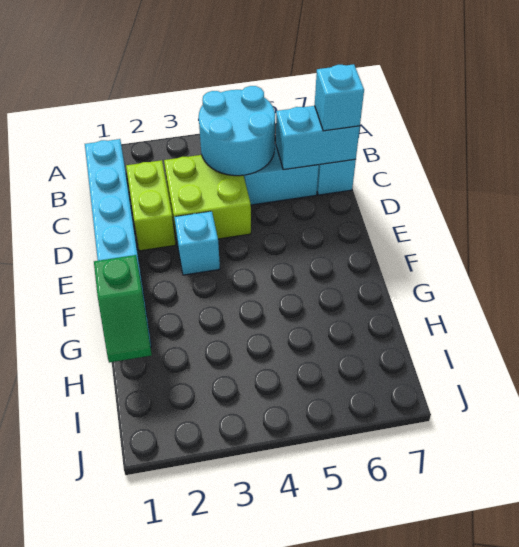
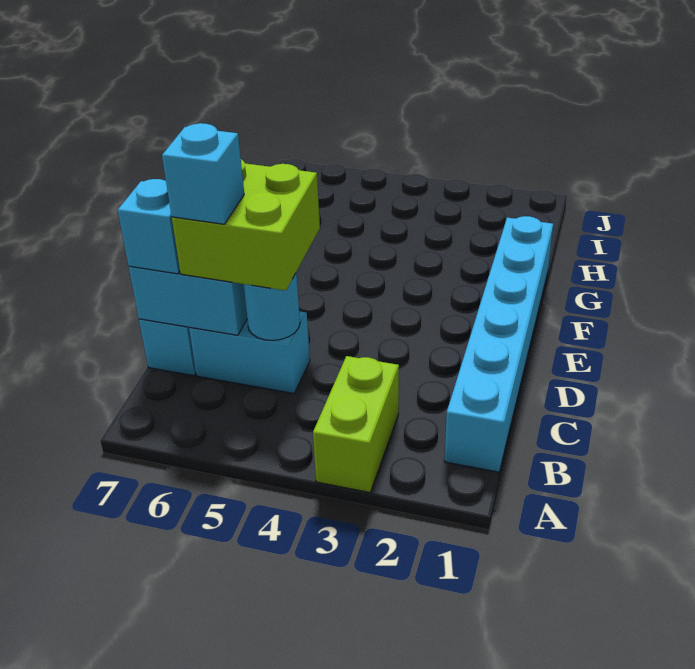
cyan round brick B4:C5 level 2 -> cyan round brick C5 level 2
lime brick C2:D2 level 1 -> lime brick A3:B3 level 1
lime brick C3:D4 level 1 -> lime brick C5:D6 level 3
cyan brick E3 level 1 -> cyan brick C6 level 4
green slope G1:H1 level 2 top G -> none

